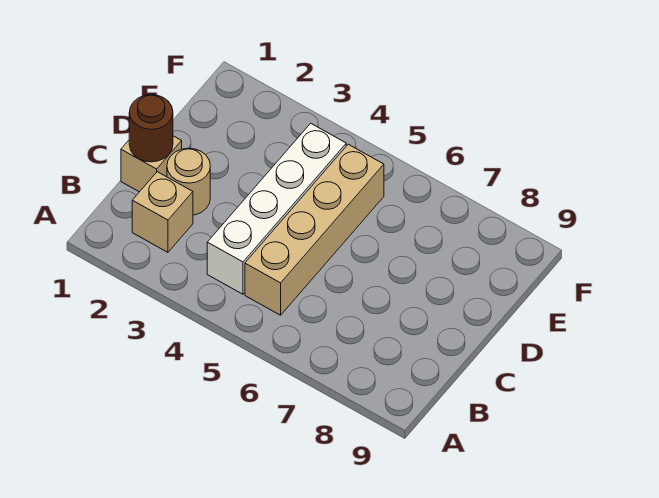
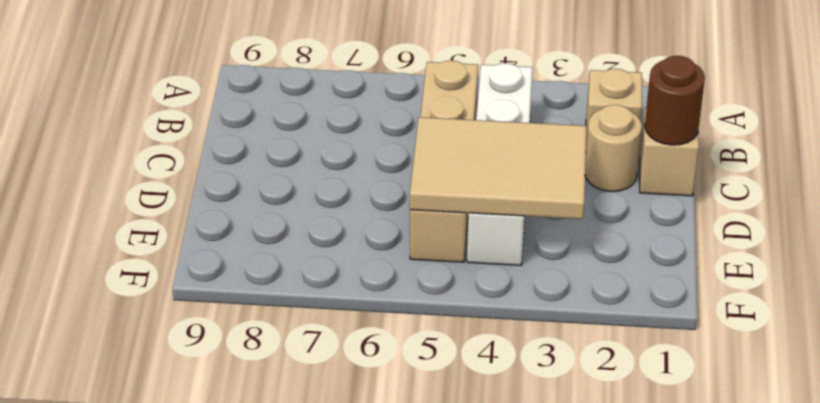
none -> tan tile D3:E5 level 2

